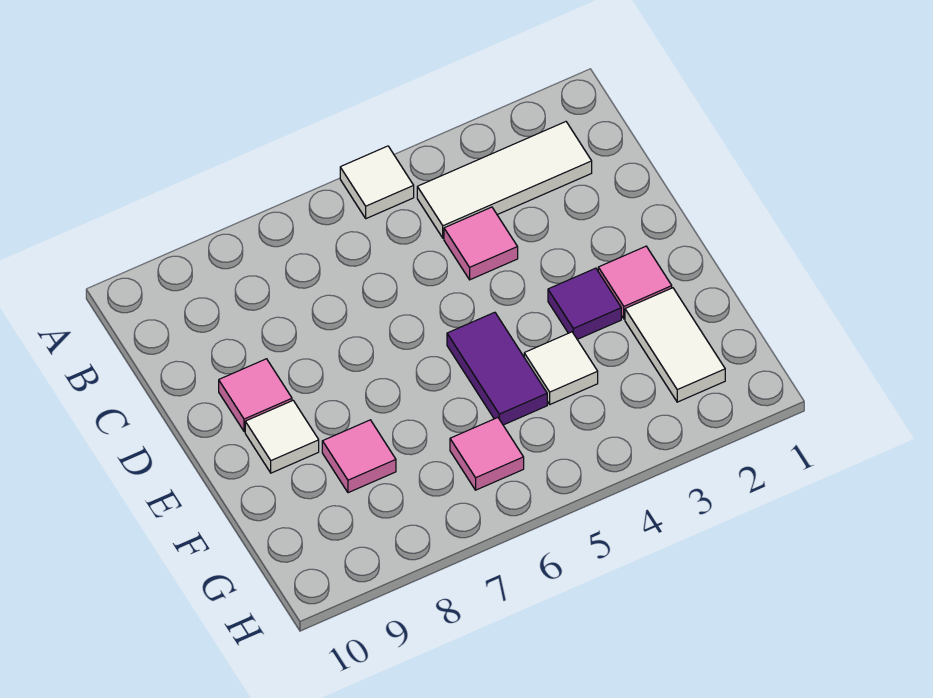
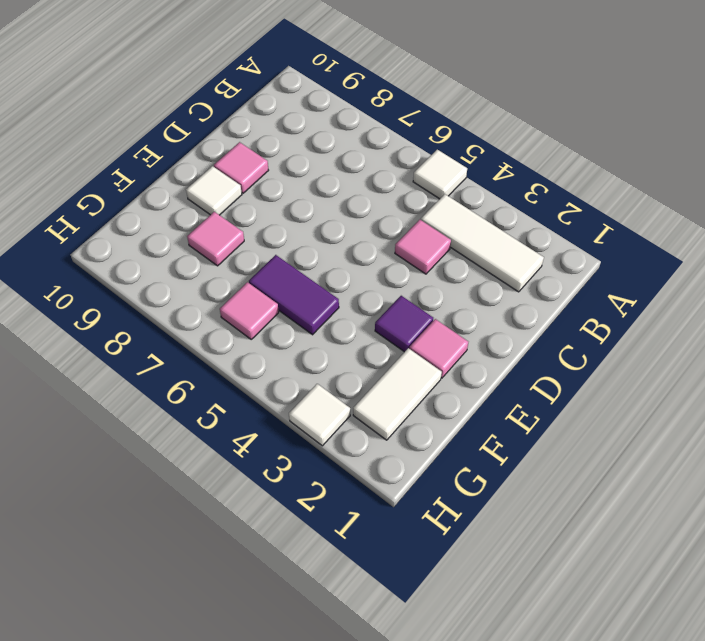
purple tile E5:F5 level 1 -> purple tile F5:F6 level 1
white tile F4 level 1 -> white tile H3 level 1

